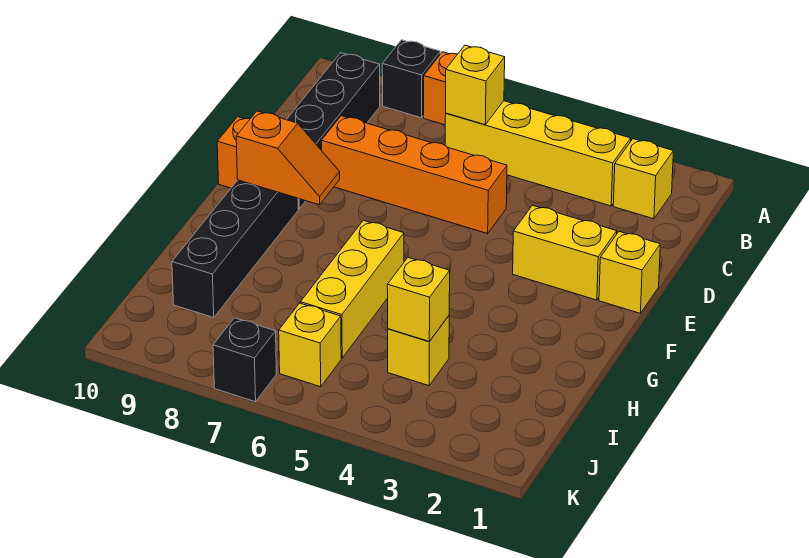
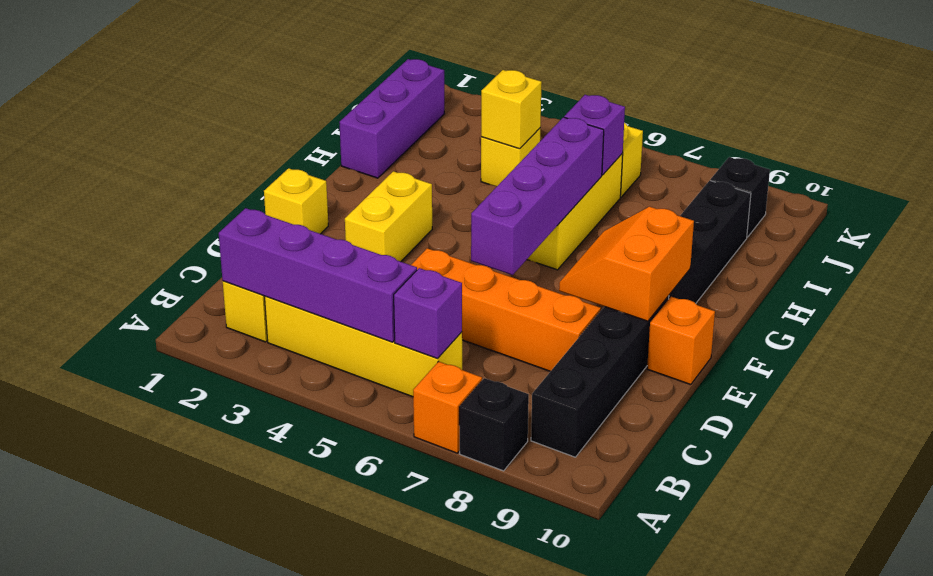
none -> purple brick B2:B5 level 2
yellow brick B6 level 2 -> purple brick B6 level 2
yellow brick E2:E3 level 1 -> yellow brick E3:F3 level 1
none -> purple brick E6:H6 level 2
orange slope F8:F9 level 2 top 9 -> orange slope E8:F9 level 2 top 9
none -> purple brick H1:J1 level 1
none -> purple brick I6 level 2
black brick K7 level 1 -> black brick J9 level 1

